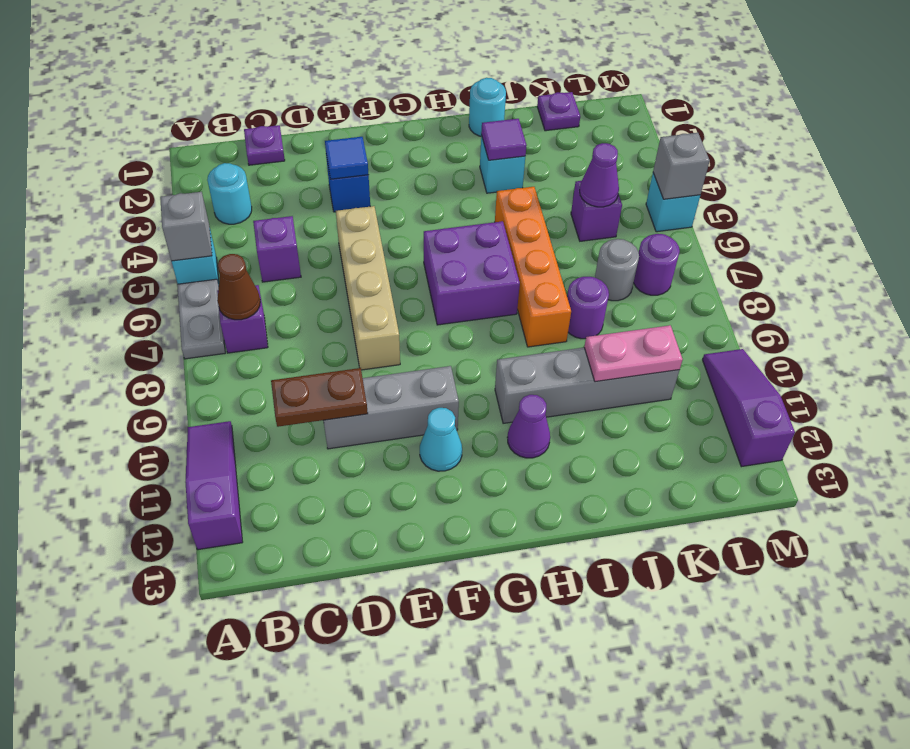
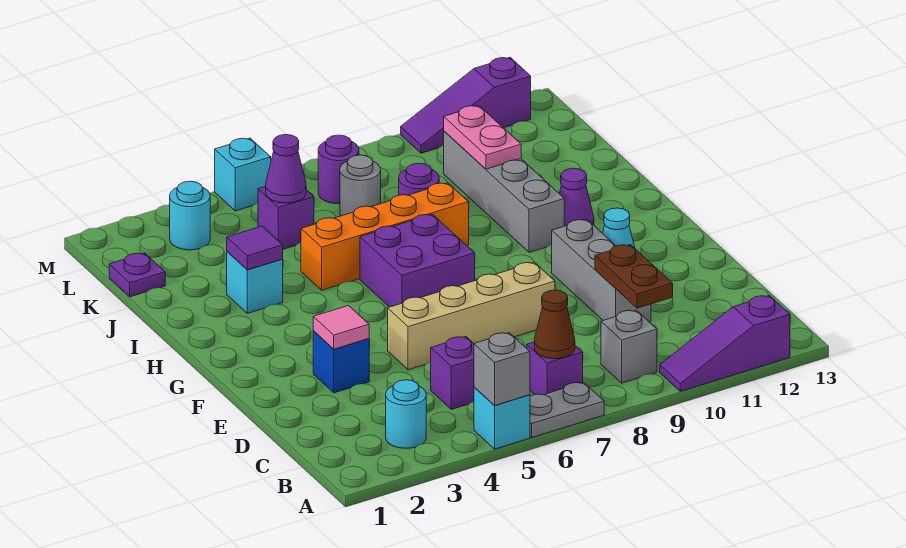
purple plate C1 level 1 -> none
blue tile E3 level 2 -> pink tile E3 level 2
cyan round brick I1 level 1 -> cyan round brick L3 level 1
grey brick M5 level 2 -> grey brick B9 level 1

